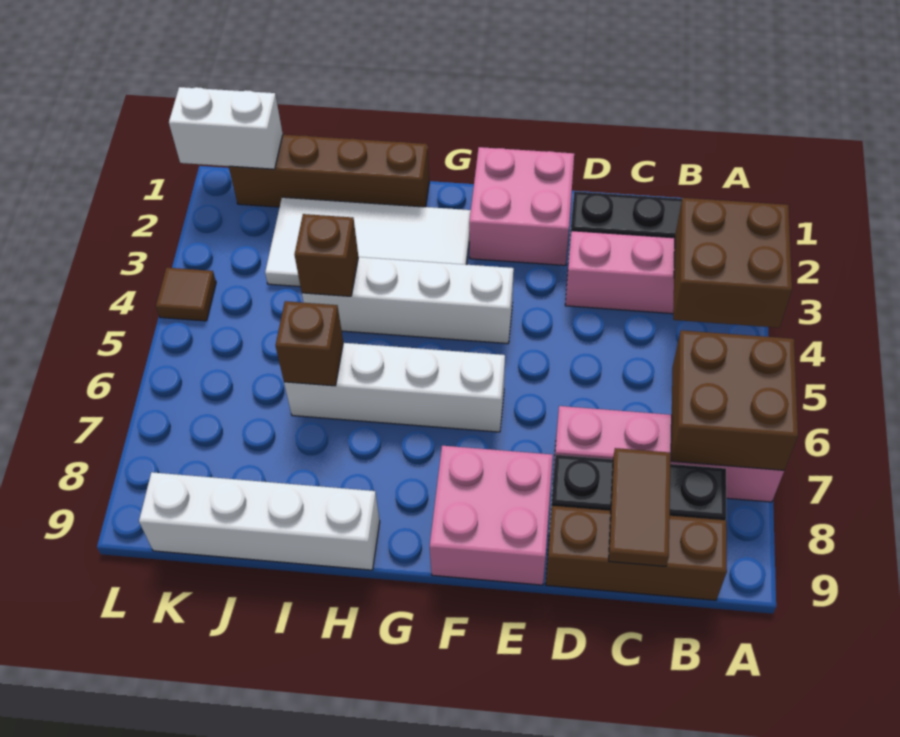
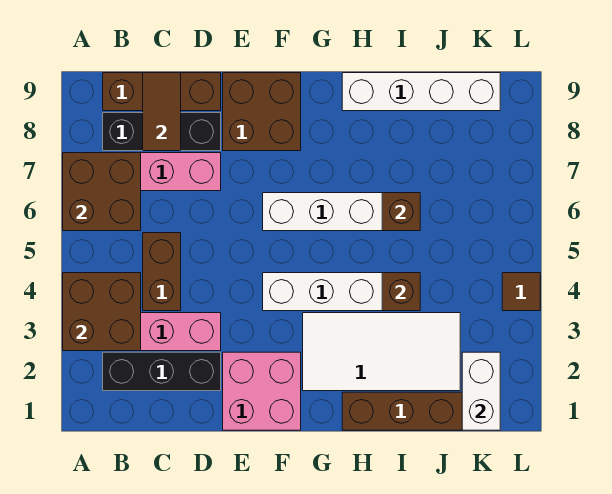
none -> brown brick C4:C5 level 1
pink brick E8:F9 level 1 -> brown brick E8:F9 level 1
white brick K1:L1 level 2 -> white brick K1:K2 level 2

